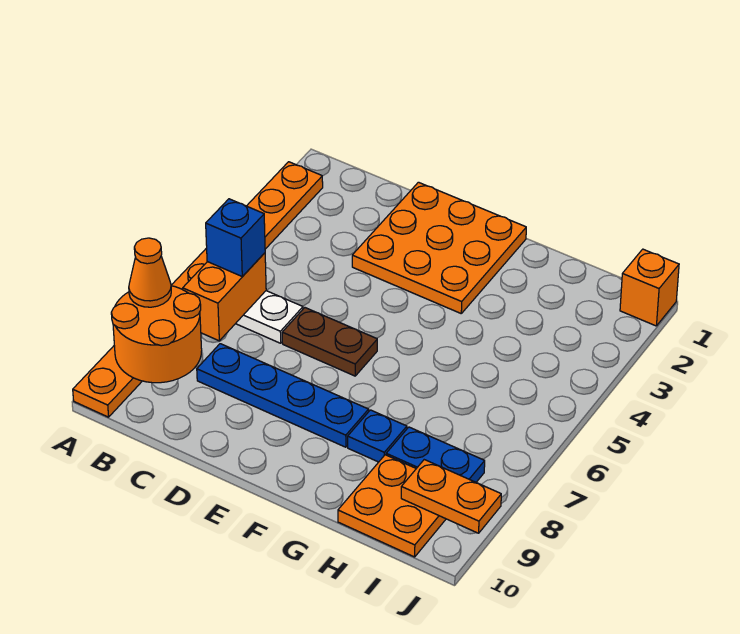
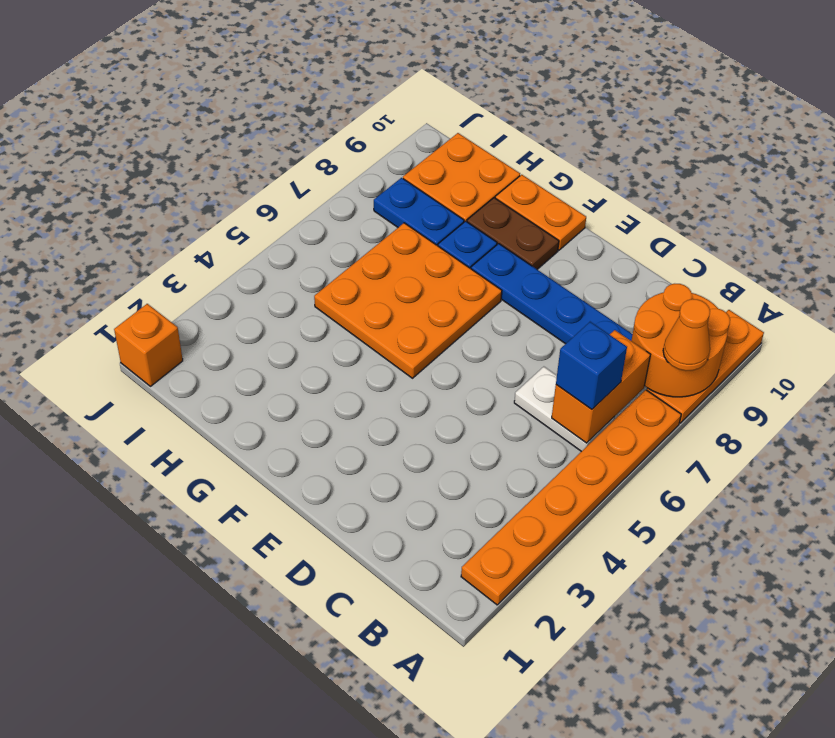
orange plate D1:F3 level 1 -> orange plate F5:H7 level 1
brown plate D6:E6 level 1 -> brown plate F9:G9 level 1
orange plate I9:J9 level 2 -> orange plate F10:G10 level 1

